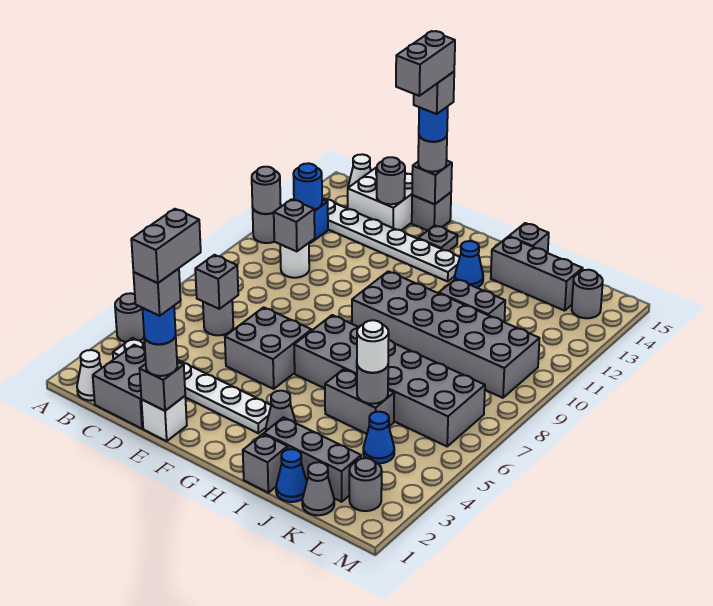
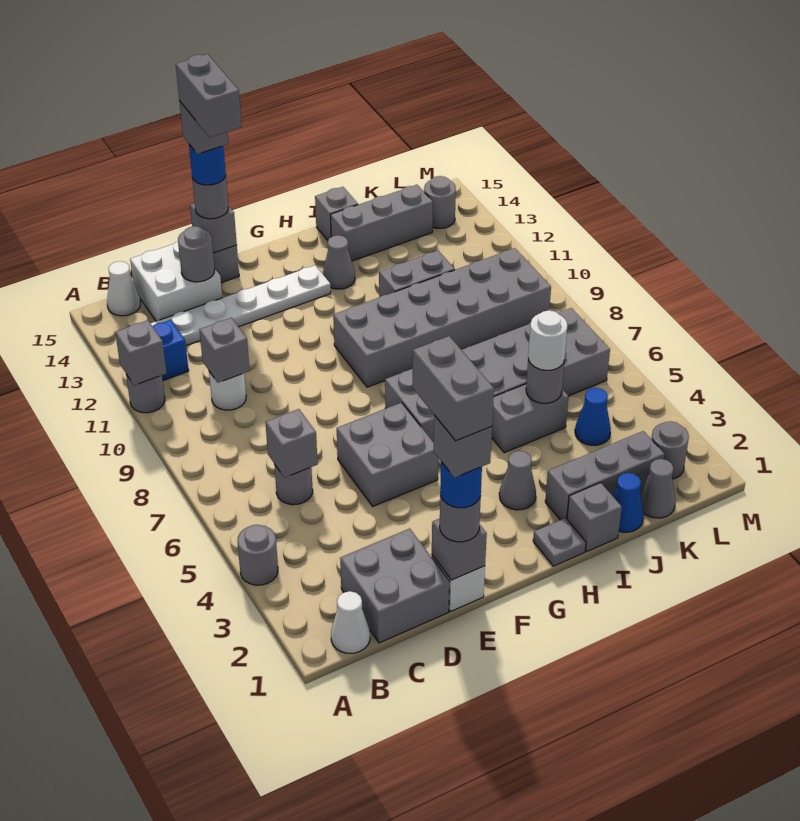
grey round brick A11 level 2 -> grey brick A11 level 2
white plate B3:G3 level 1 -> none
blue round brick B12 level 2 -> none
grey plate F14 level 1 -> grey plate H1 level 1
blue cone H13 level 1 -> grey cone H13 level 1

